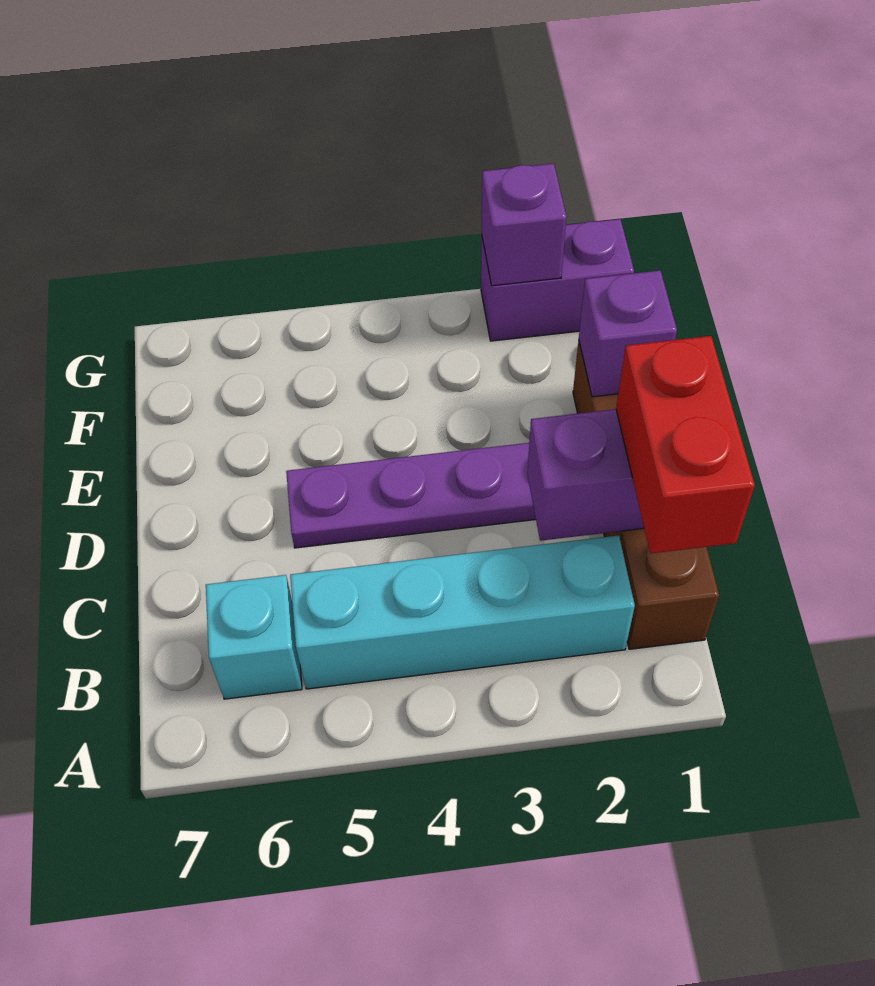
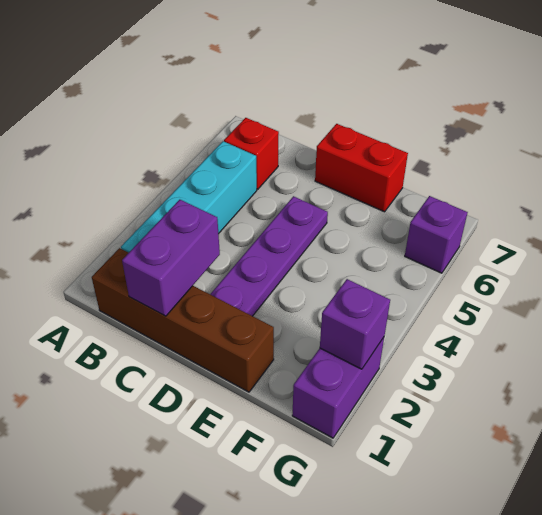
red brick B1:C1 level 3 -> red brick D7:E7 level 1
cyan brick B6 level 1 -> red brick B6 level 1
purple brick E1 level 2 -> purple brick G6 level 1

